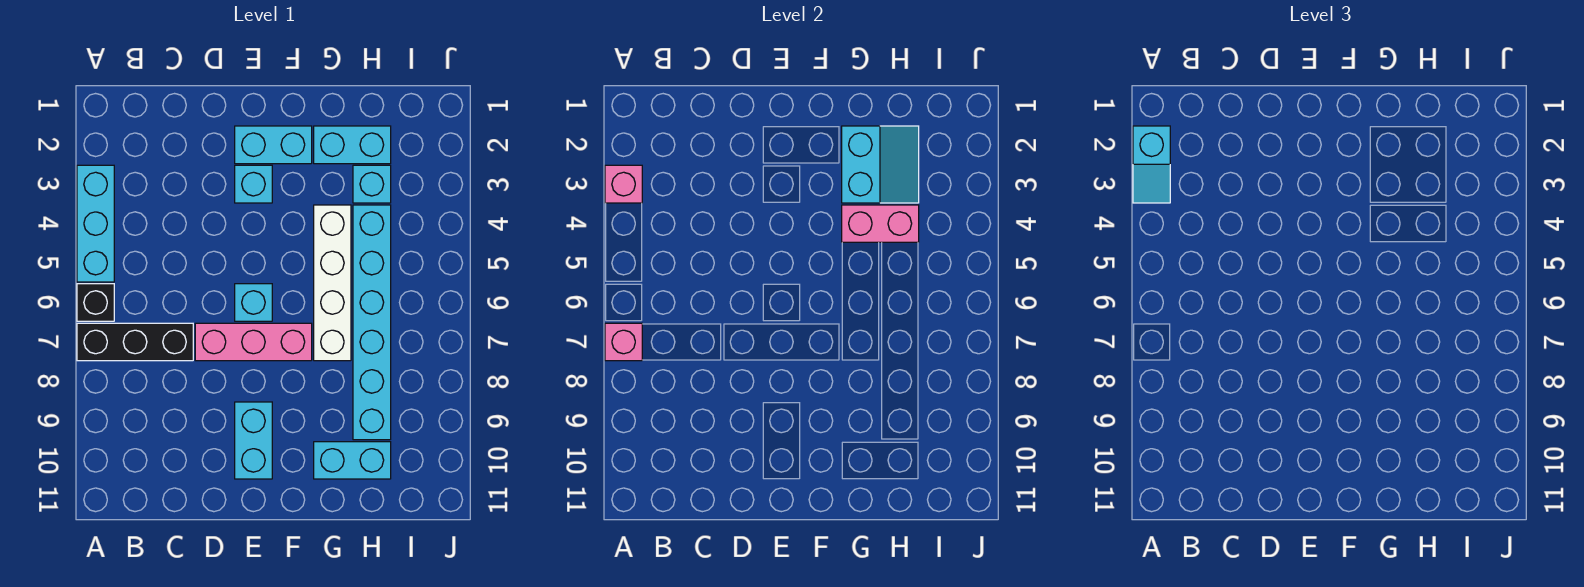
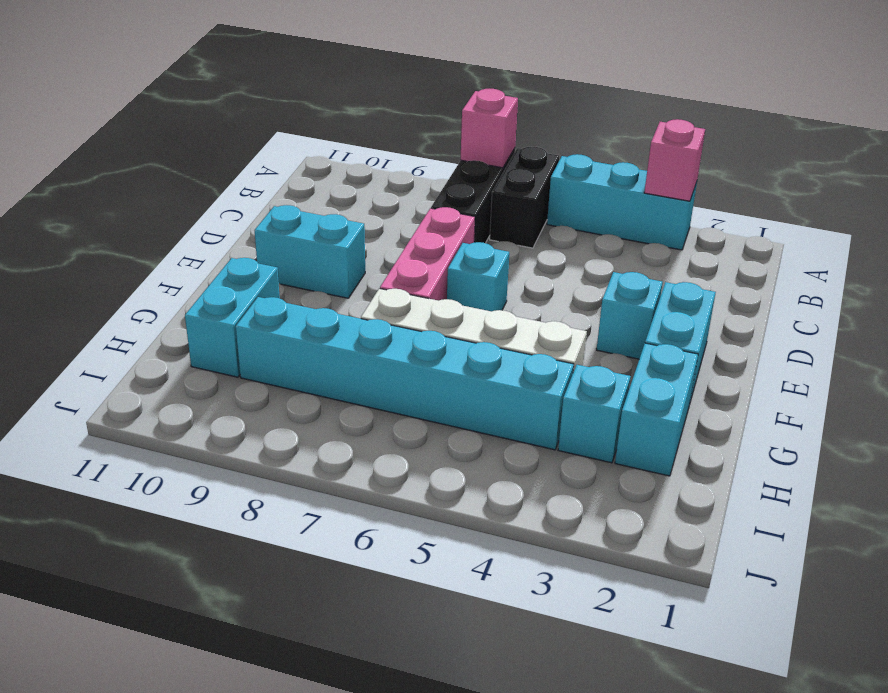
cyan slope A2:A3 level 3 top 2 -> none
black brick A6 level 1 -> black brick A6:B6 level 1
cyan slope G2:H3 level 2 top G -> none
pink brick G4:H4 level 2 -> none

